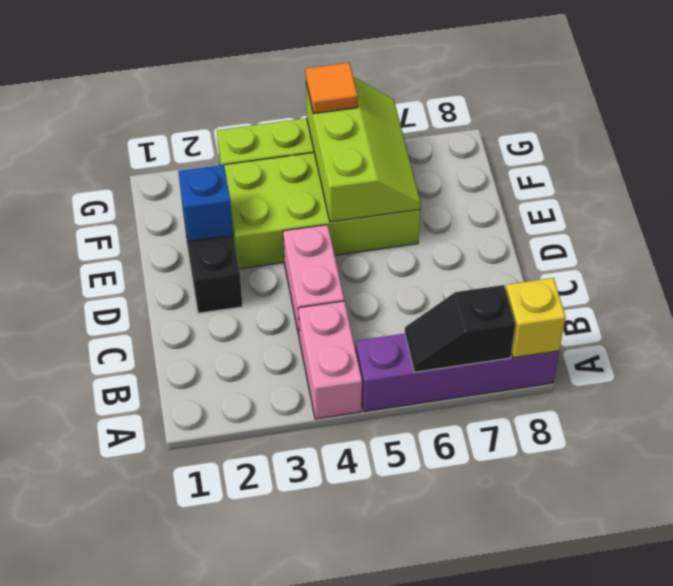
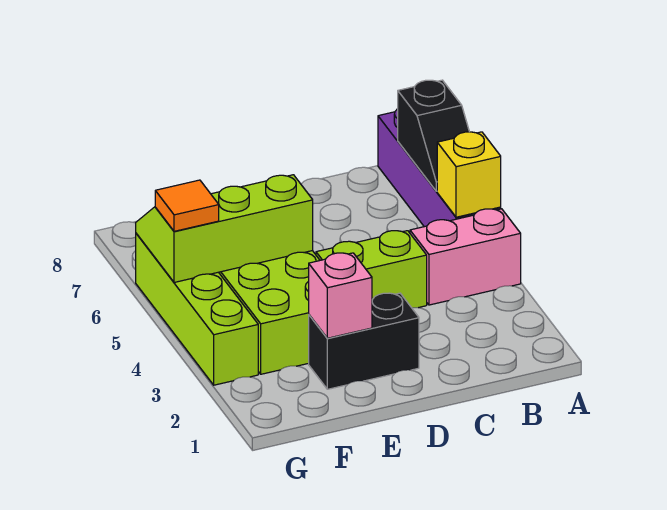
yellow brick A8 level 2 -> yellow brick A5 level 2
pink brick C4:D4 level 1 -> lime brick C4:D4 level 1
blue brick E2 level 2 -> pink brick E2 level 2

